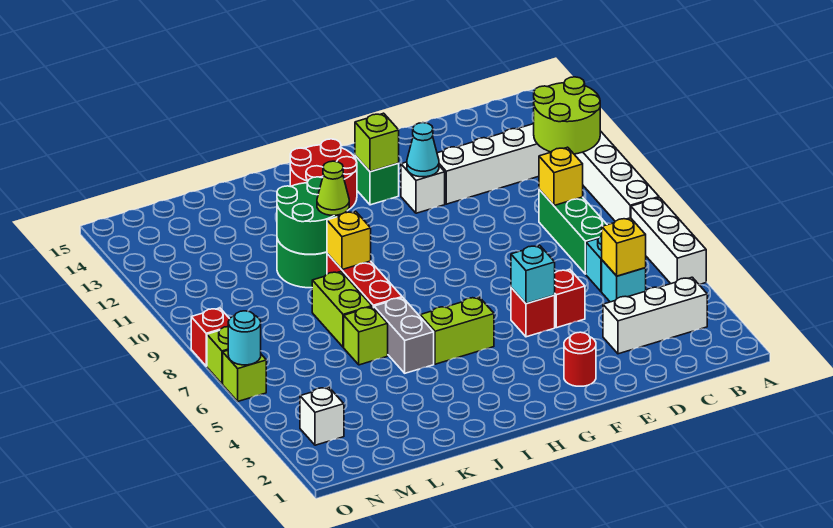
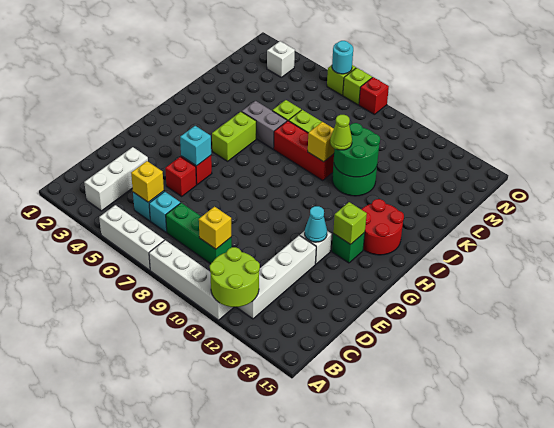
red round brick F2 level 1 -> none

